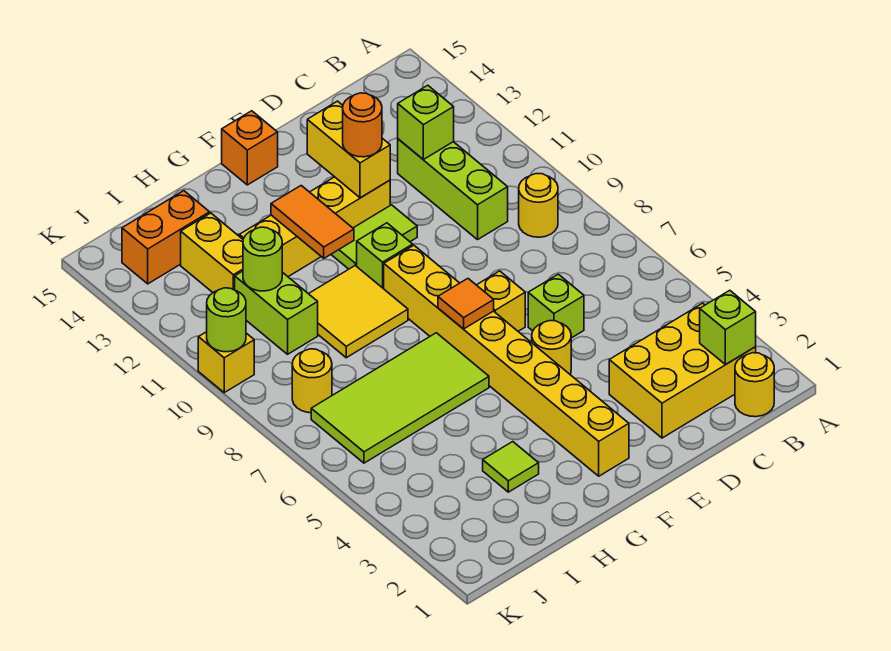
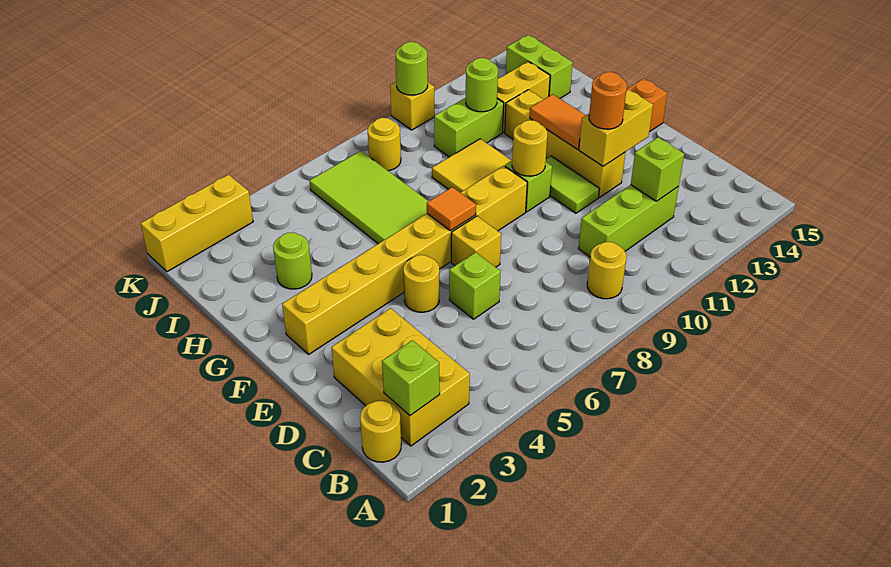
none -> yellow round brick F10 level 2
orange tile G11:G12 level 2 -> orange tile F12:G12 level 2
lime tile H3 level 1 -> lime round brick H3 level 1
orange brick I14:J14 level 1 -> lime brick I14:J14 level 1
none -> yellow brick K1:K3 level 1

